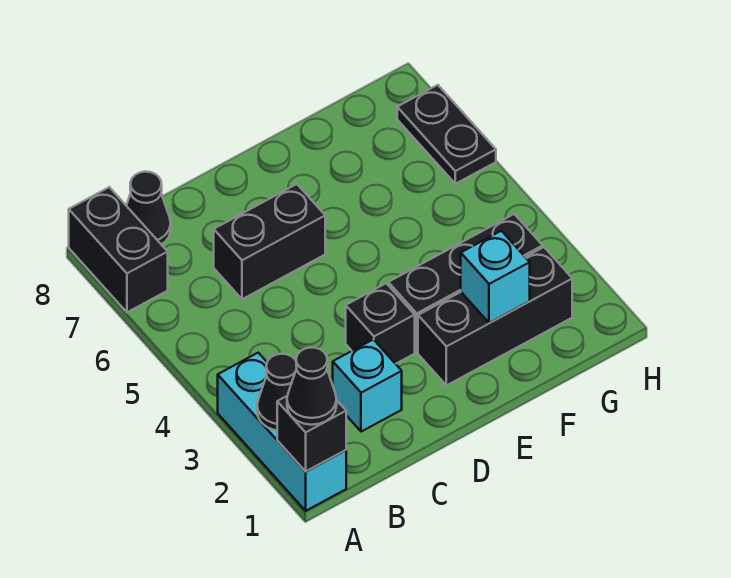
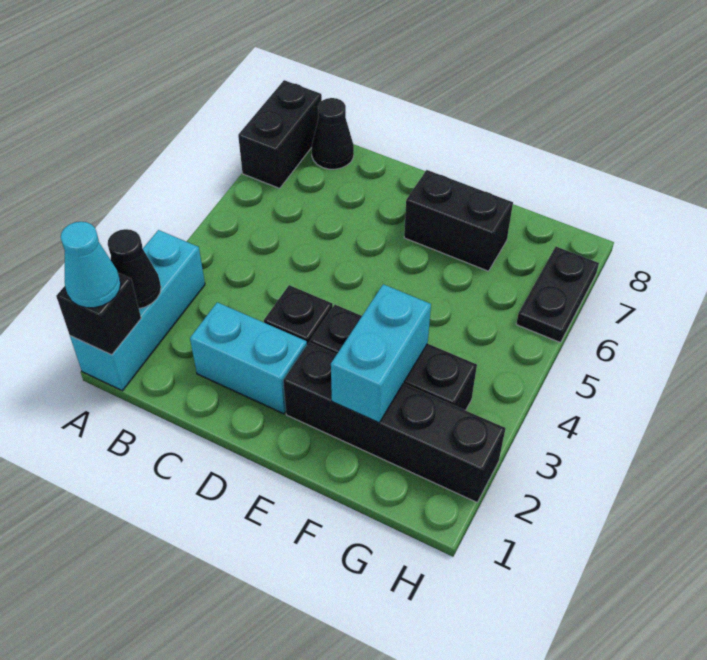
black cone A1 level 3 -> cyan cone A1 level 3
cyan brick C2 level 1 -> cyan brick C2:D2 level 1
black brick C6:D6 level 1 -> black brick E7:F7 level 1
black brick E2:G2 level 1 -> black brick E2:H2 level 1
cyan brick F2 level 2 -> cyan brick F2:F3 level 2

